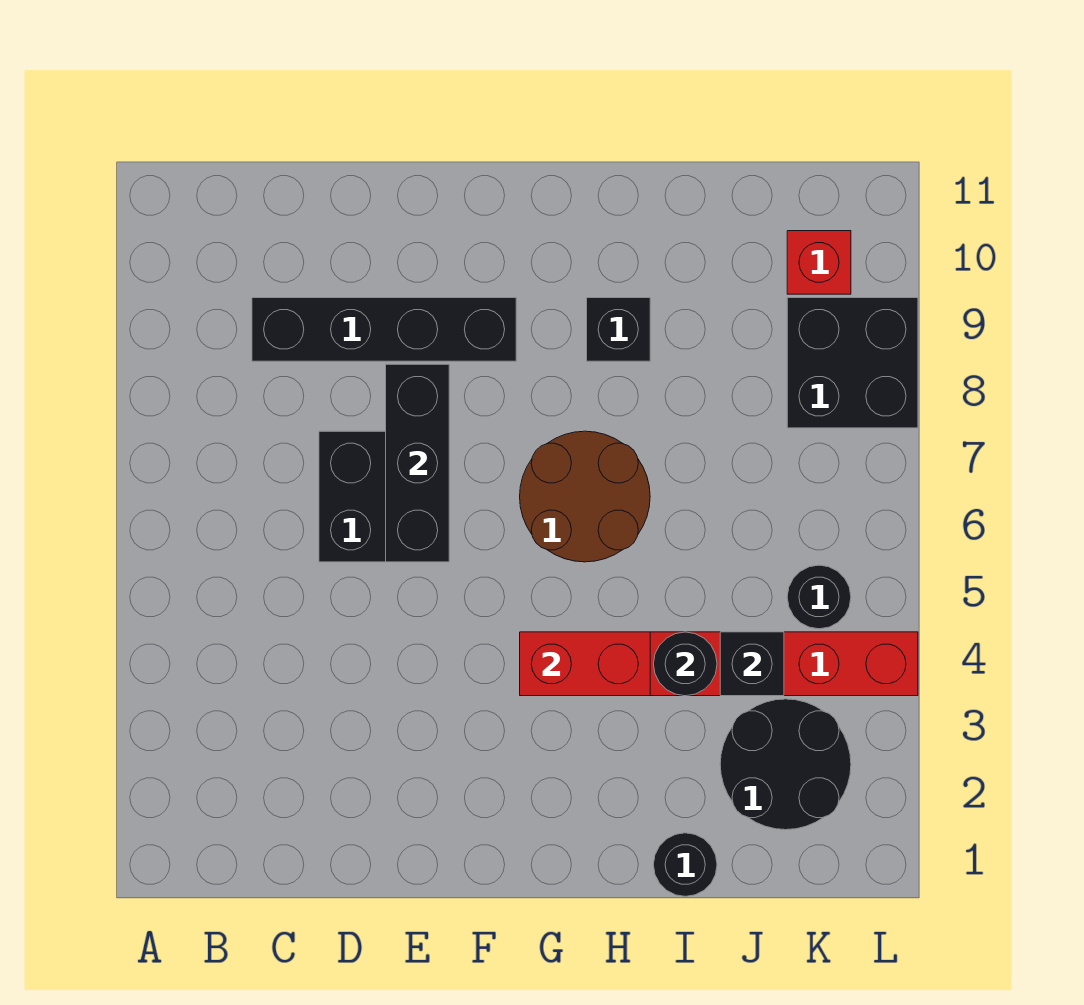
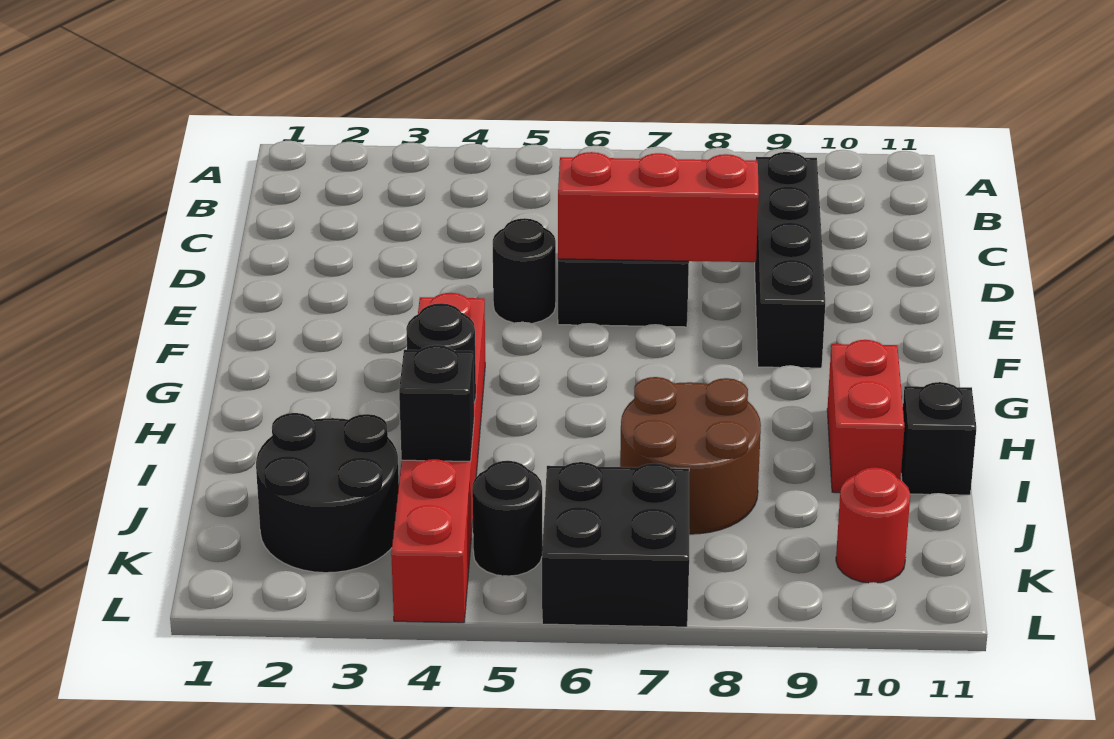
black brick E6:E8 level 2 -> red brick E6:E8 level 2
red brick G4:H4 level 2 -> red brick H10:I10 level 1
brown round brick G6:H7 level 1 -> brown round brick I7:J8 level 1
black brick H9 level 1 -> black brick I11 level 1
black round brick I1 level 1 -> black round brick E5 level 1
black brick K8:L9 level 1 -> black brick K6:L7 level 1
red brick K10 level 1 -> red round brick K10 level 1

